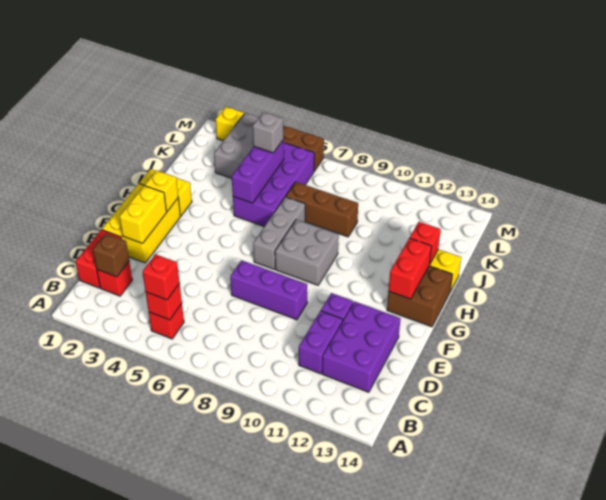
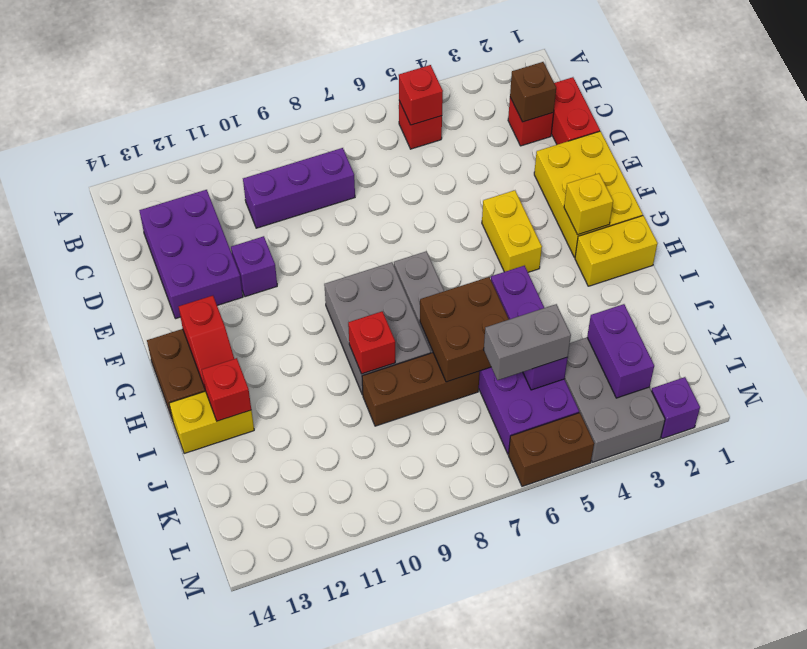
red brick B5 level 3 -> red brick I9 level 2
purple brick C11:D11 level 1 -> purple brick K3:L3 level 2
yellow brick E2:F2 level 2 -> yellow brick F4:G4 level 1
purple brick E7:E9 level 1 -> purple brick C8:C10 level 1
grey brick G8:H9 level 1 -> grey brick G8:I9 level 1
red brick G13:H13 level 2 -> red slope G13:H13 level 2 top G
none -> brown brick I6:J7 level 2
grey brick K5 level 3 -> grey brick K5:K6 level 3
yellow brick M2 level 1 -> purple brick M2 level 1

